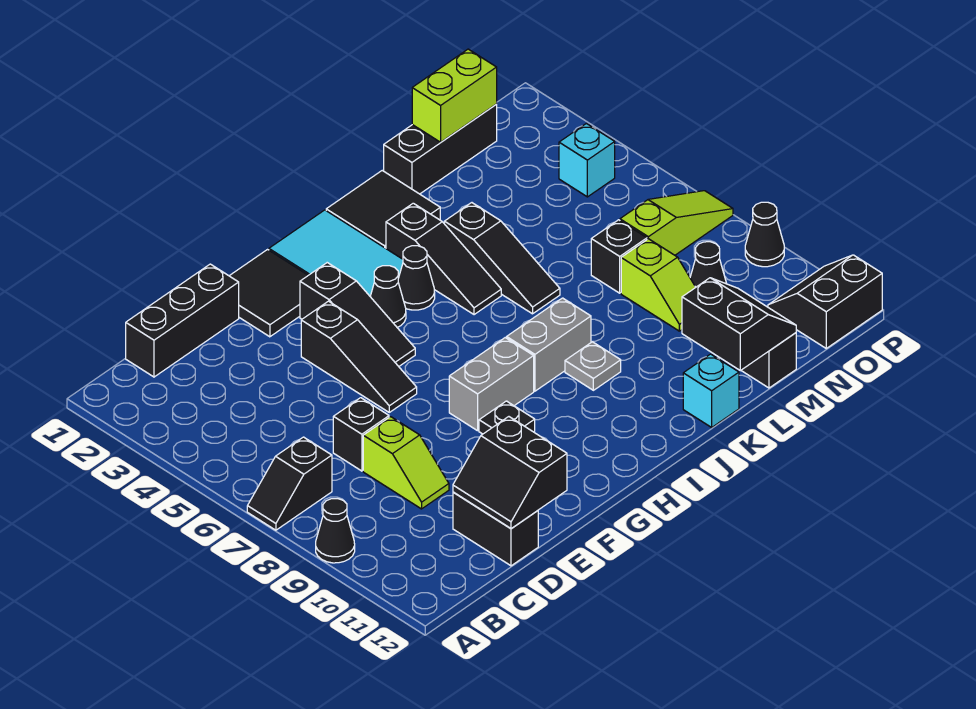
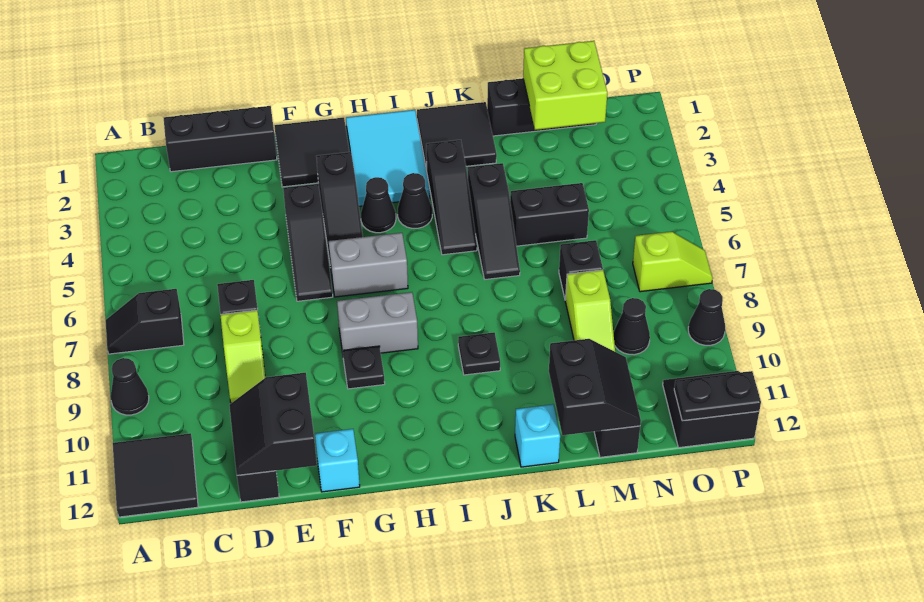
none -> black tile A11:B12 level 1
grey brick I8:J8 level 1 -> grey brick G6:H6 level 1
grey plate J9 level 1 -> black plate J9 level 1
none -> black brick L5:M5 level 1
lime brick M1:N1 level 2 -> lime brick M1:N2 level 2
lime slope N7:P7 level 1 top N -> lime slope O7:P7 level 1 top O
cyan brick O4 level 1 -> cyan brick F12 level 1
none -> black plate O12:P12 level 2

